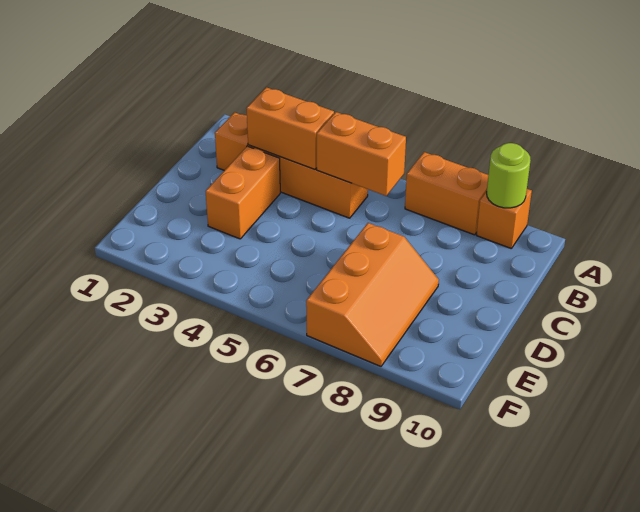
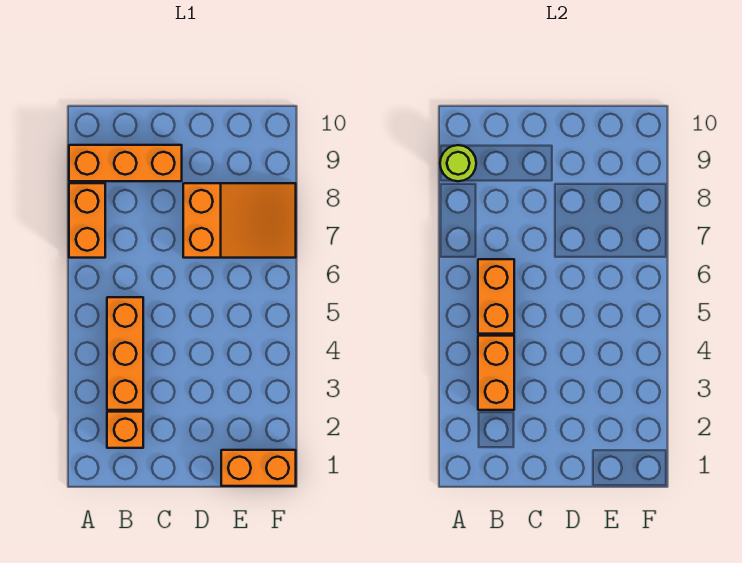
orange brick A9 level 1 -> orange brick A9:C9 level 1
orange brick C3:D3 level 1 -> orange brick E1:F1 level 1
orange slope D7:F8 level 1 top 7 -> orange slope D7:F8 level 1 top D

